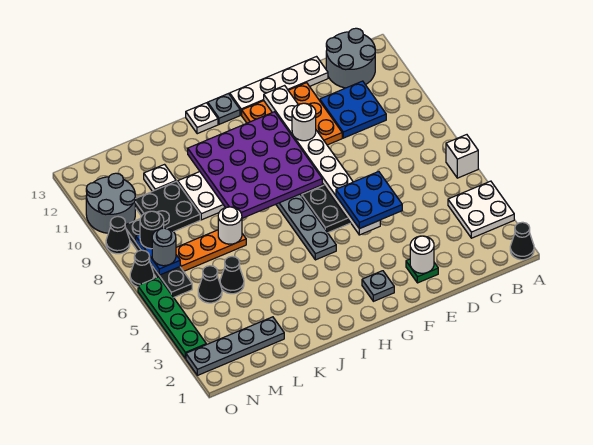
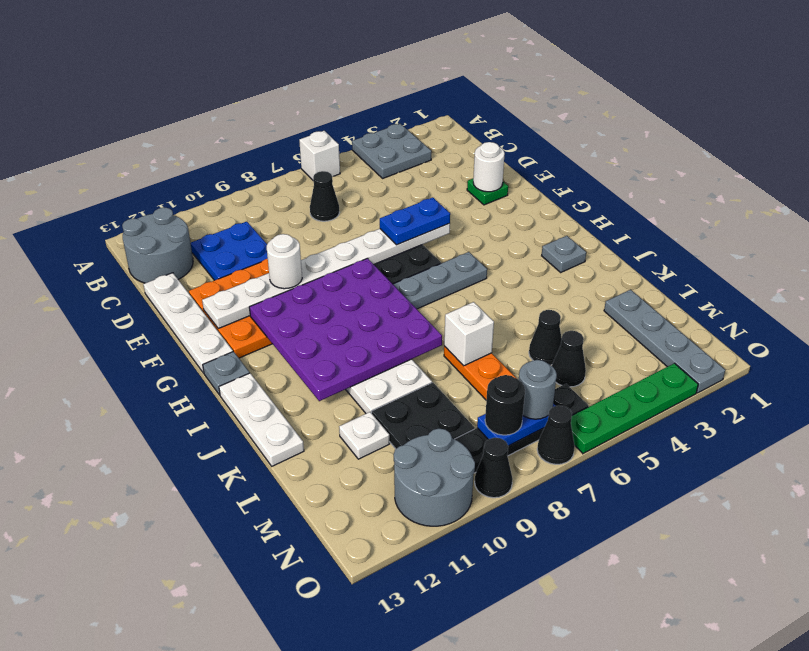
black cone A1 level 1 -> black cone C7 level 1
white plate A3:B4 level 1 -> grey plate A3:B4 level 1
blue plate E5:F6 level 3 -> blue plate F5:F6 level 3
grey plate G2 level 1 -> grey plate I2 level 1
white plate I13 level 1 -> white plate I13:K13 level 1
white round brick K7 level 2 -> white brick K7 level 2

